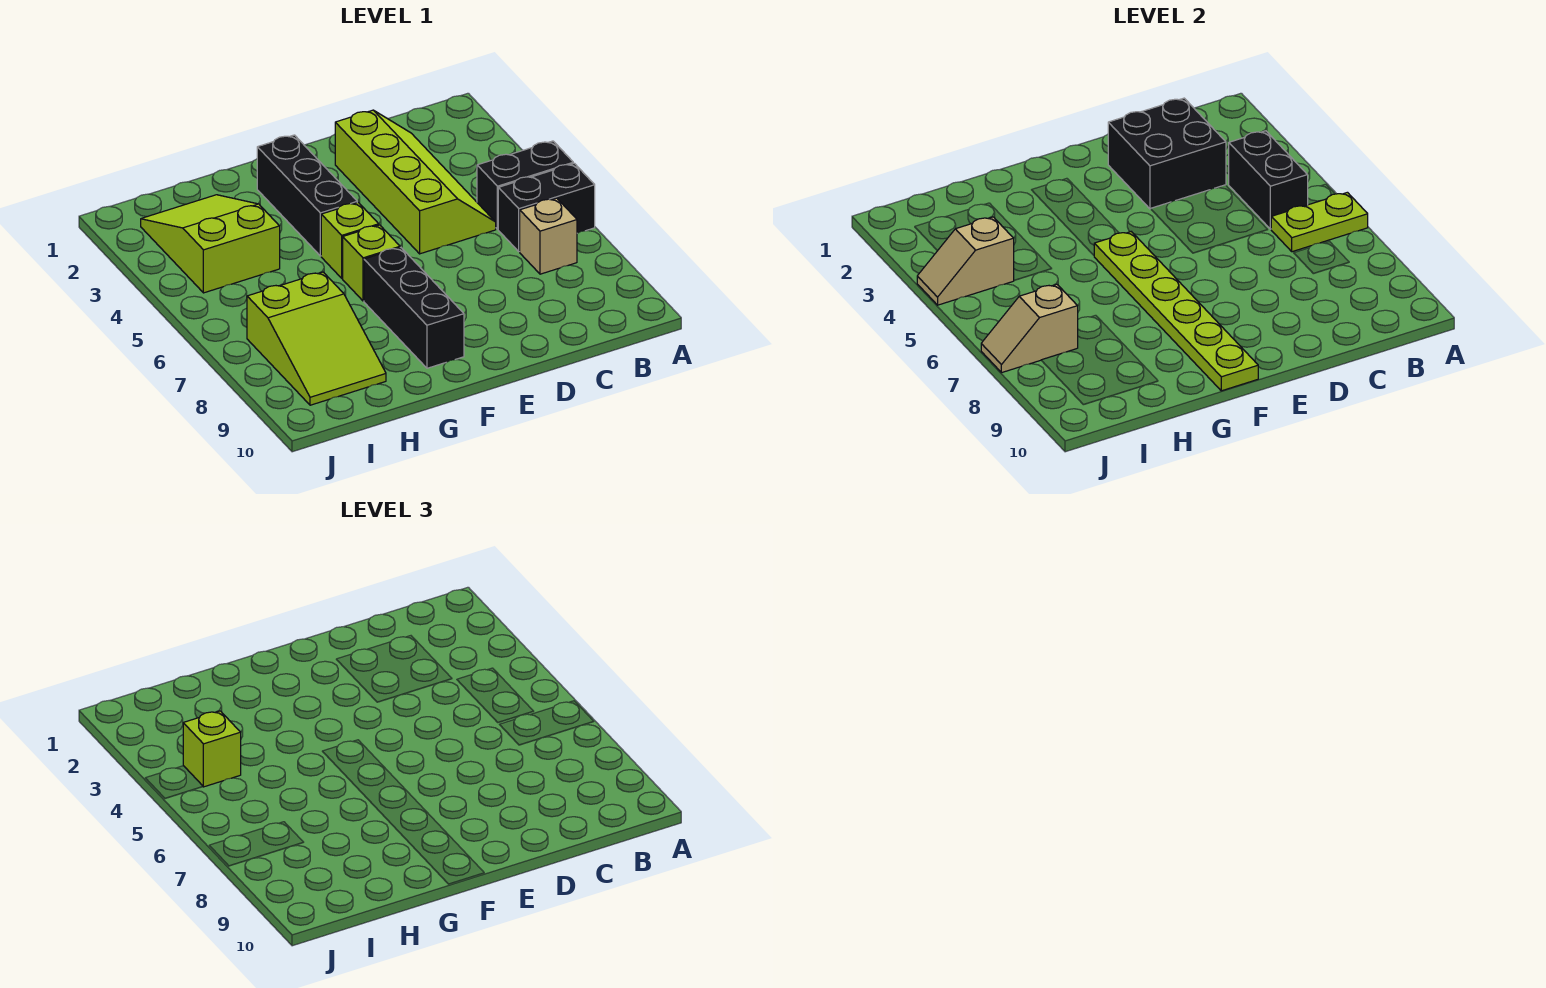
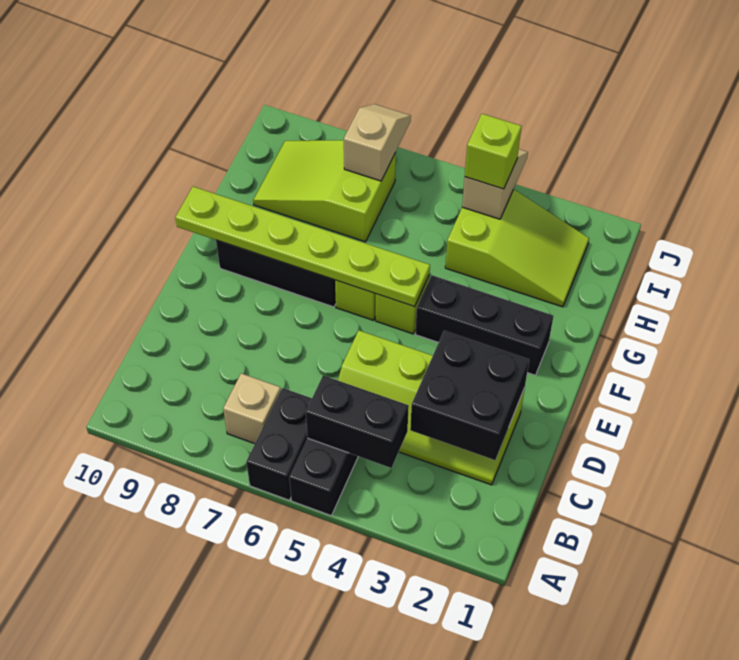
lime plate A6:B6 level 2 -> none

